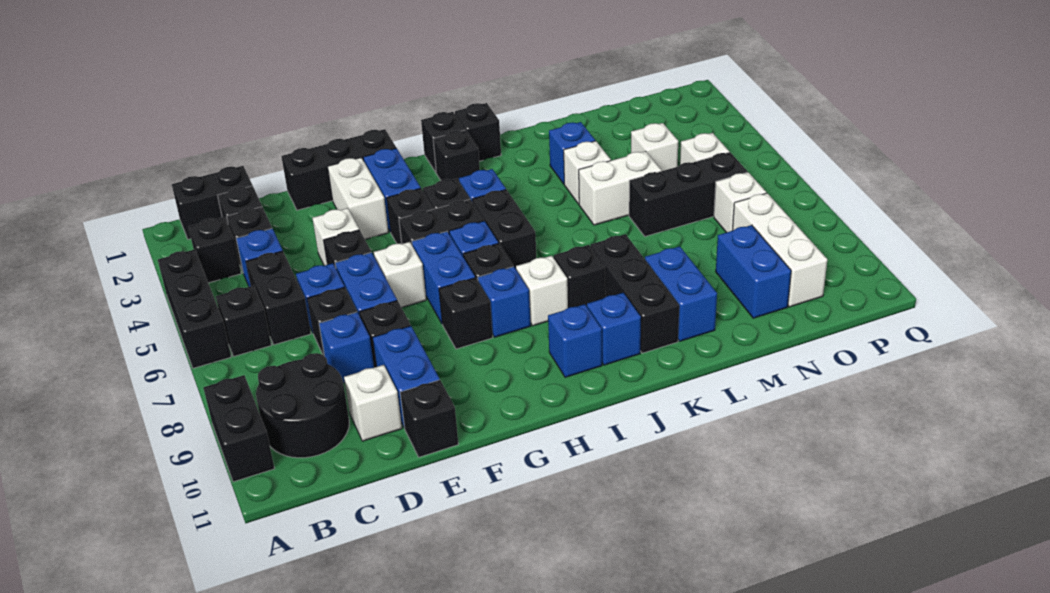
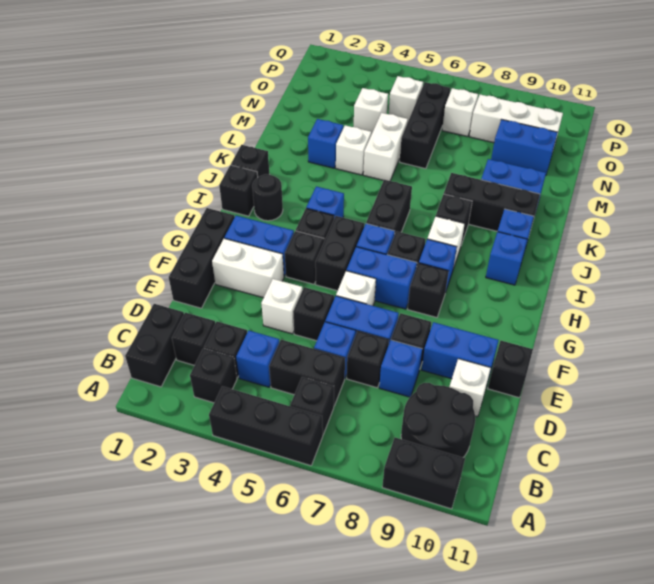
black brick I2 level 1 -> black round brick I2 level 1
black brick I5:I6 level 1 -> black brick I6:J6 level 1

